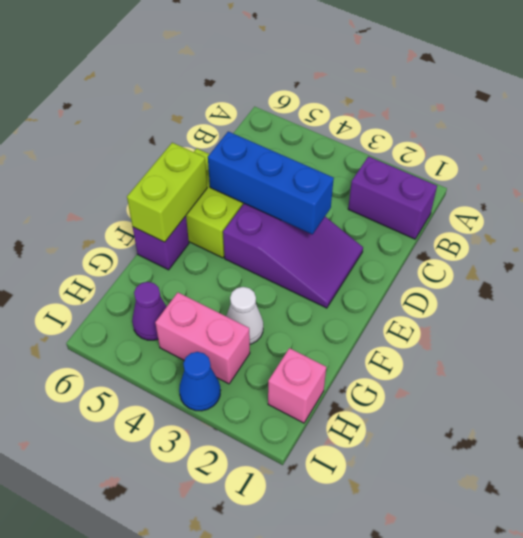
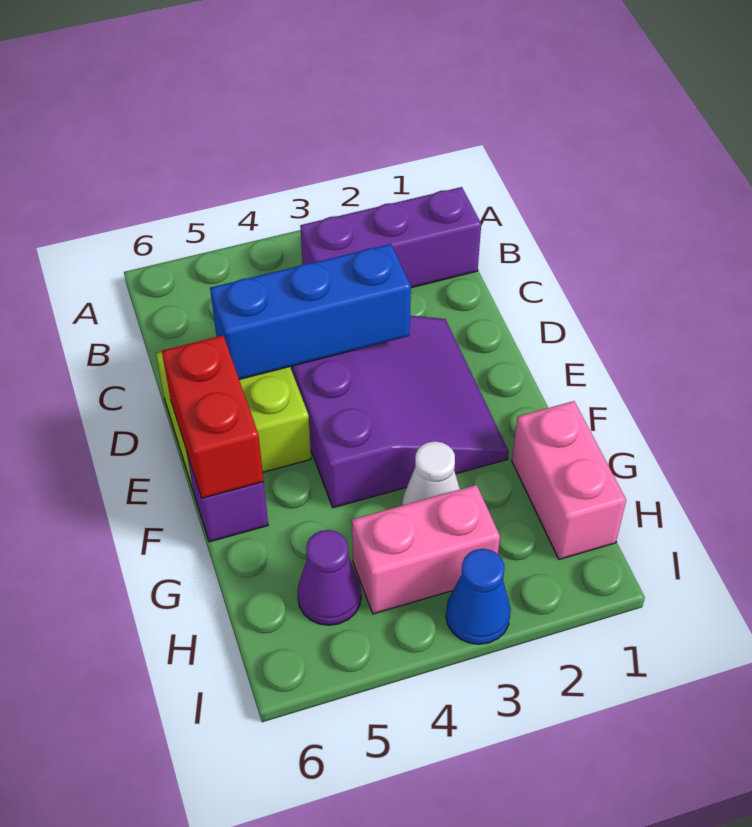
purple brick B1:B2 level 1 -> purple brick B1:B3 level 1
purple slope D2:E4 level 1 top 4 -> purple slope D2:F4 level 1 top 4
lime brick E6:F6 level 2 -> red brick E6:F6 level 2
pink brick H1 level 1 -> pink brick G1:H1 level 1

